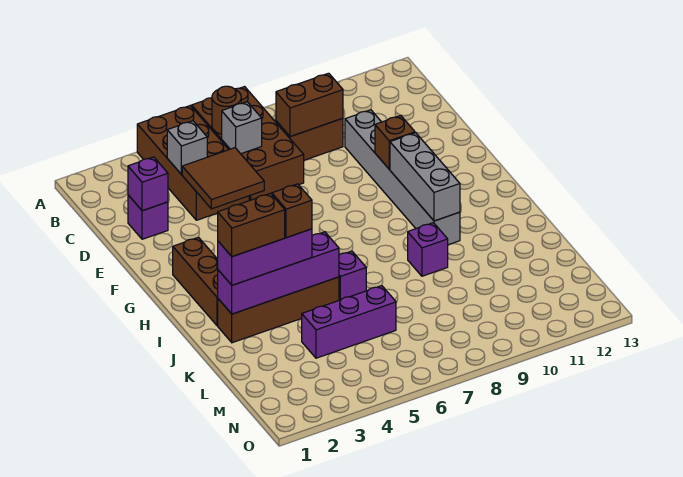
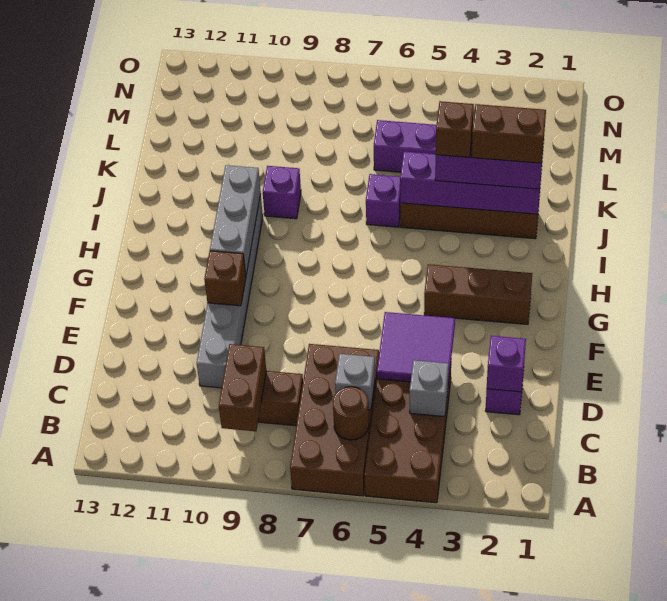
brown brick C8:C9 level 2 -> brown brick B9:C9 level 2
brown tile D4:E5 level 2 -> purple tile D4:E5 level 2
brown brick G2:I2 level 1 -> brown brick G2:G4 level 1

